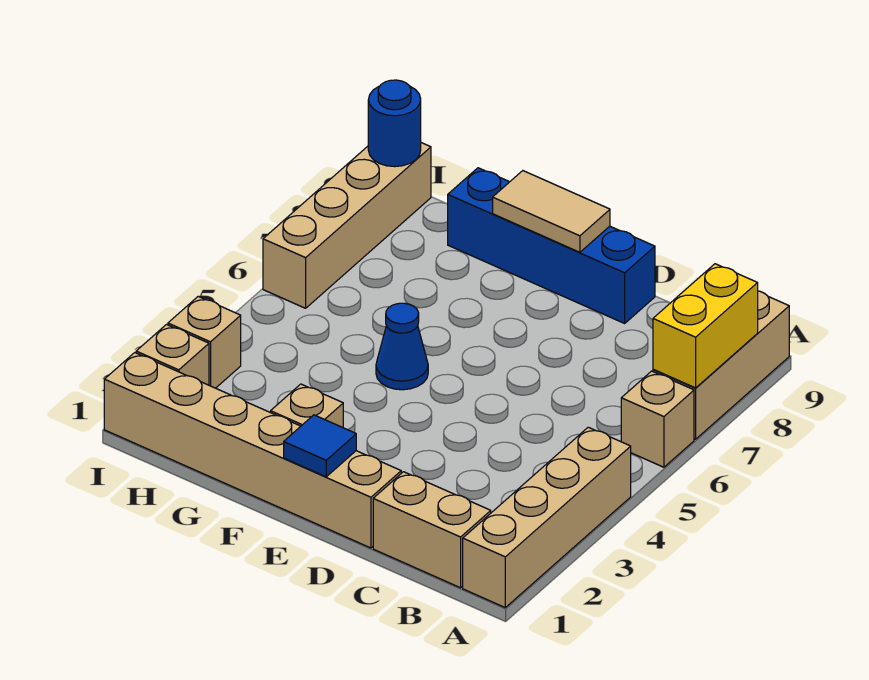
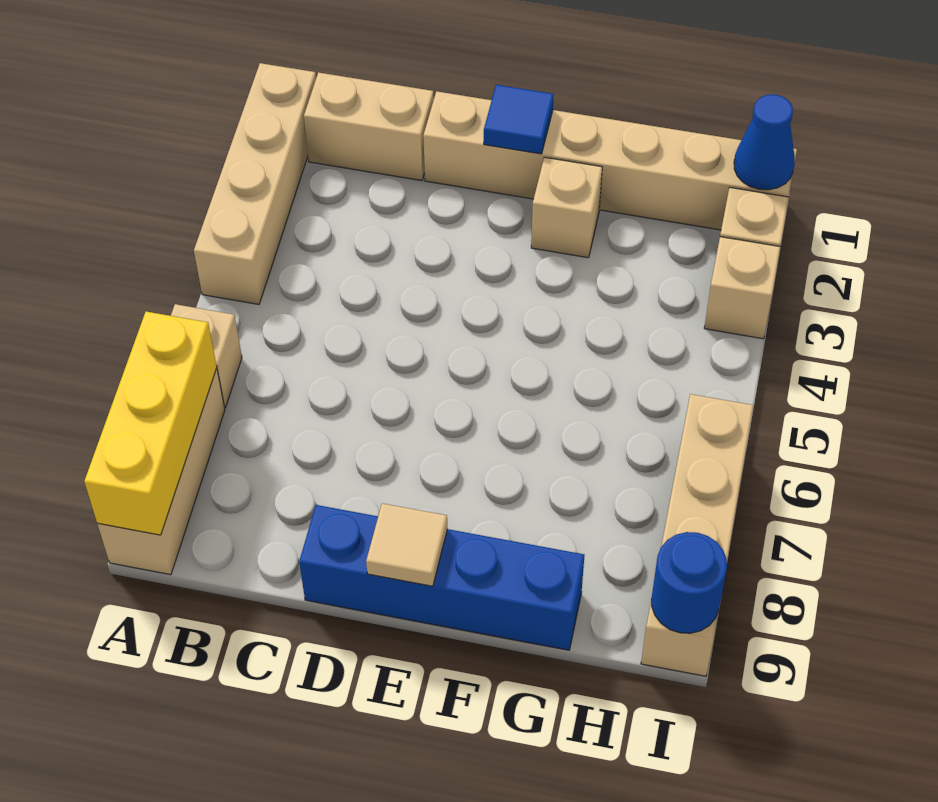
yellow brick A7:A8 level 2 -> yellow brick A7:A9 level 2
tan tile E9:F9 level 2 -> tan tile E9 level 2
blue cone F5 level 1 -> blue cone I1 level 2

